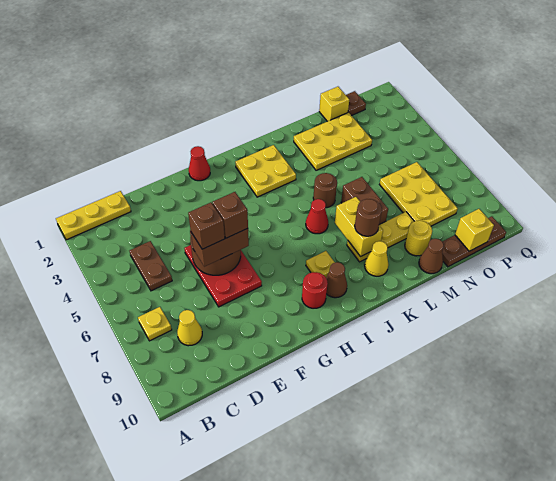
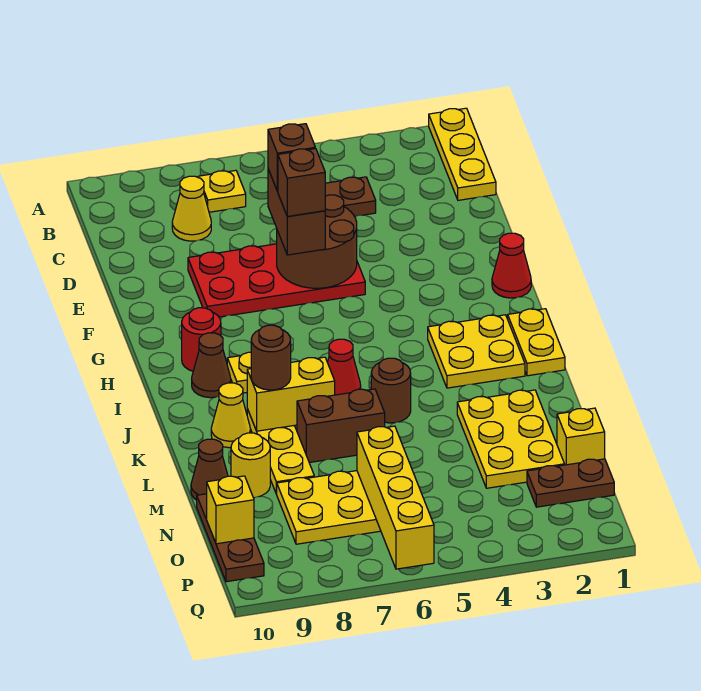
red plate E5:F7 level 1 -> red plate E5:F8 level 1
none -> yellow plate I1:J1 level 1
none -> yellow brick N6:Q6 level 2
brown plate O1 level 1 -> brown plate O1:O2 level 1

